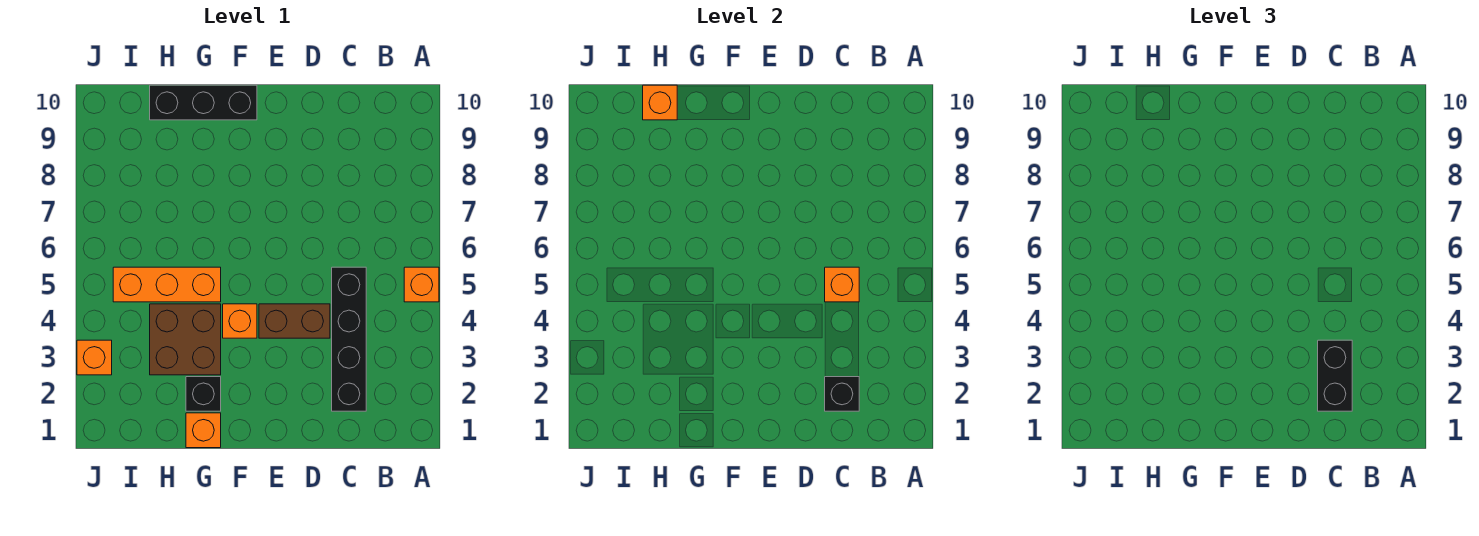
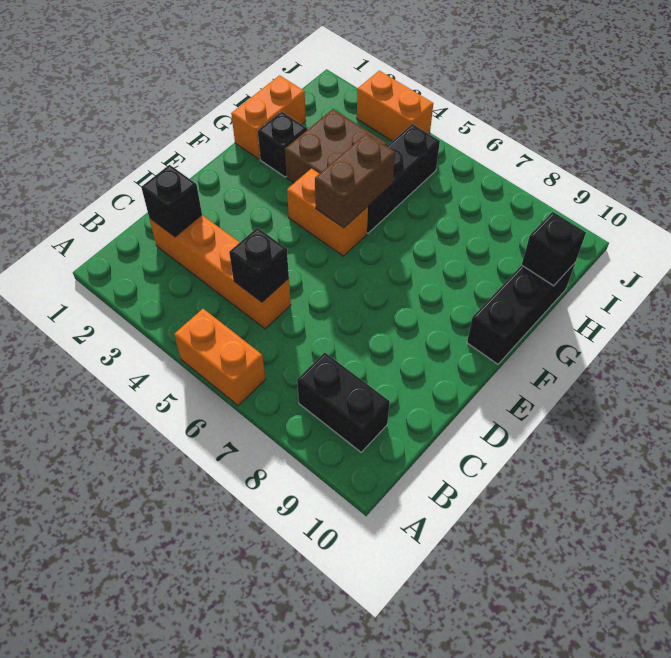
orange brick A5 level 1 -> orange brick A5:A6 level 1
black brick C2:C5 level 1 -> orange brick C2:C5 level 1
black brick C2:C3 level 3 -> black brick B8:B9 level 1
orange brick C5 level 2 -> black brick C5 level 2
brown brick D4:E4 level 1 -> brown brick F5:G5 level 2
orange brick F4 level 1 -> orange brick F4:F5 level 1
orange brick G1 level 1 -> orange brick G1:H1 level 1
orange brick G5:I5 level 1 -> black brick G5:I5 level 1
orange brick H10 level 2 -> black brick H10 level 2
orange brick J3 level 1 -> orange brick J3:J4 level 1

